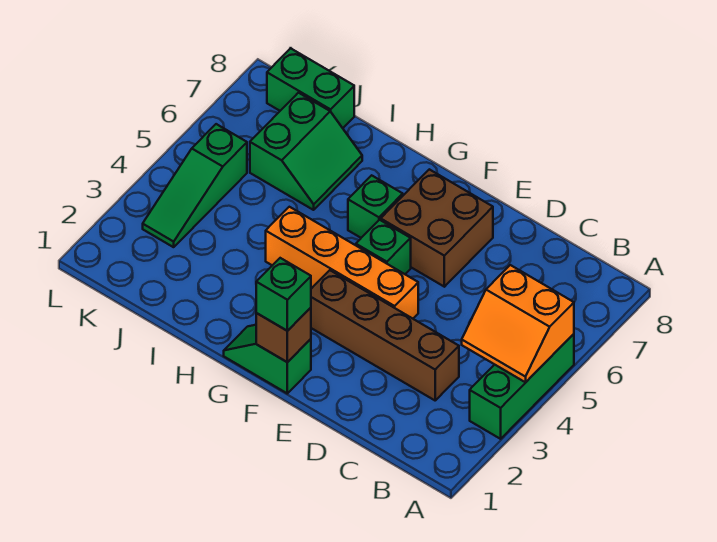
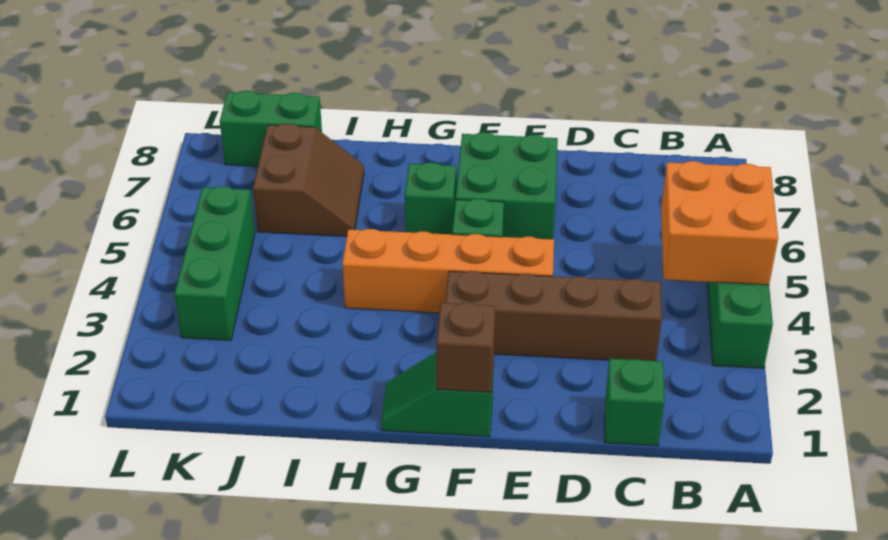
orange slope A4:B5 level 2 top 5 -> orange brick A4:B5 level 2
brown brick E6:F7 level 1 -> green brick E6:F7 level 1
green brick F1 level 3 -> green brick C1 level 1
green slope I6:J7 level 1 top J -> brown slope I6:J7 level 1 top J
green slope K3:K5 level 1 top 5 -> green brick K3:K5 level 1

